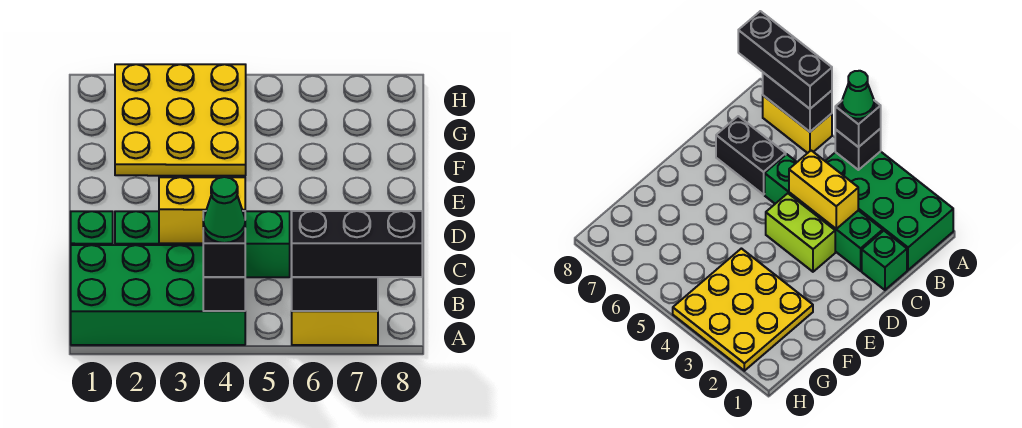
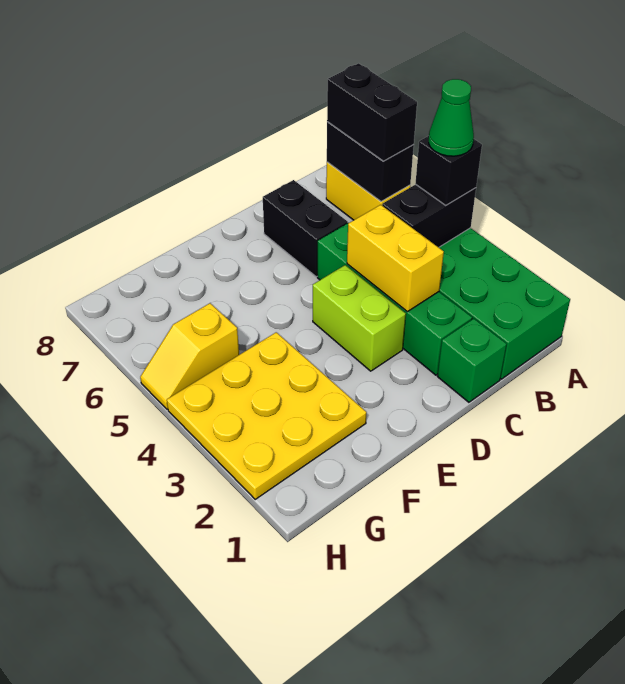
black brick A4 level 2 -> black brick A4:B4 level 2
black brick A6:A8 level 3 -> black brick A6:A7 level 3
none -> yellow slope G5:H5 level 1 top G

